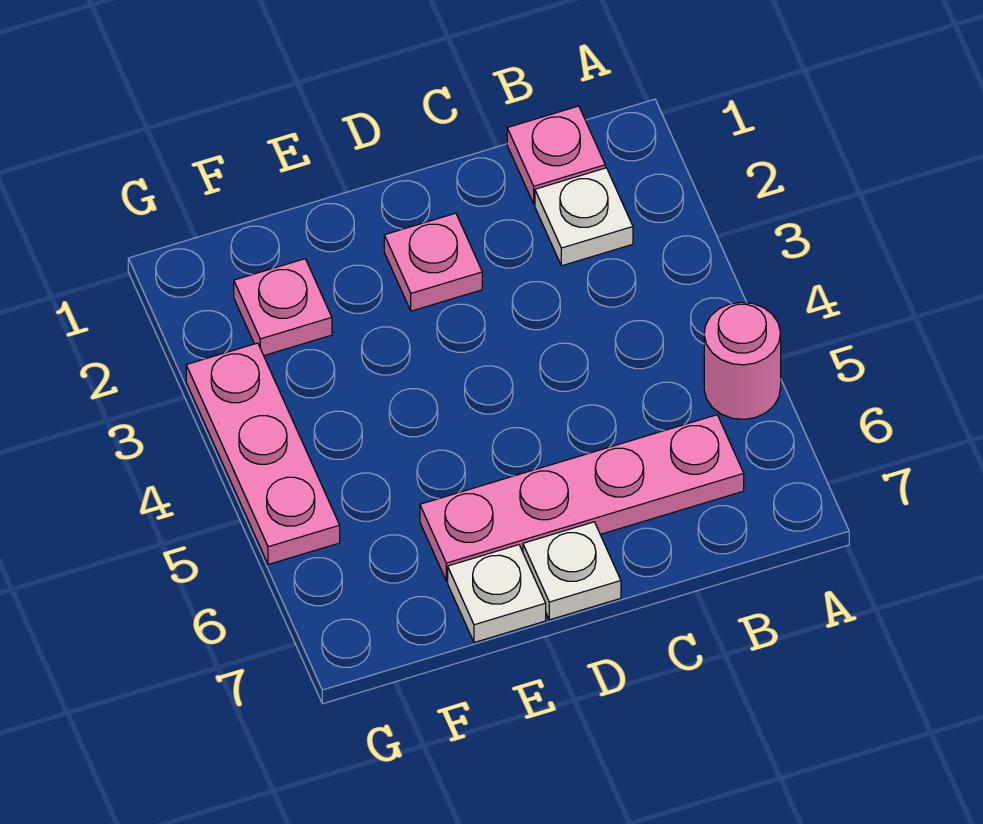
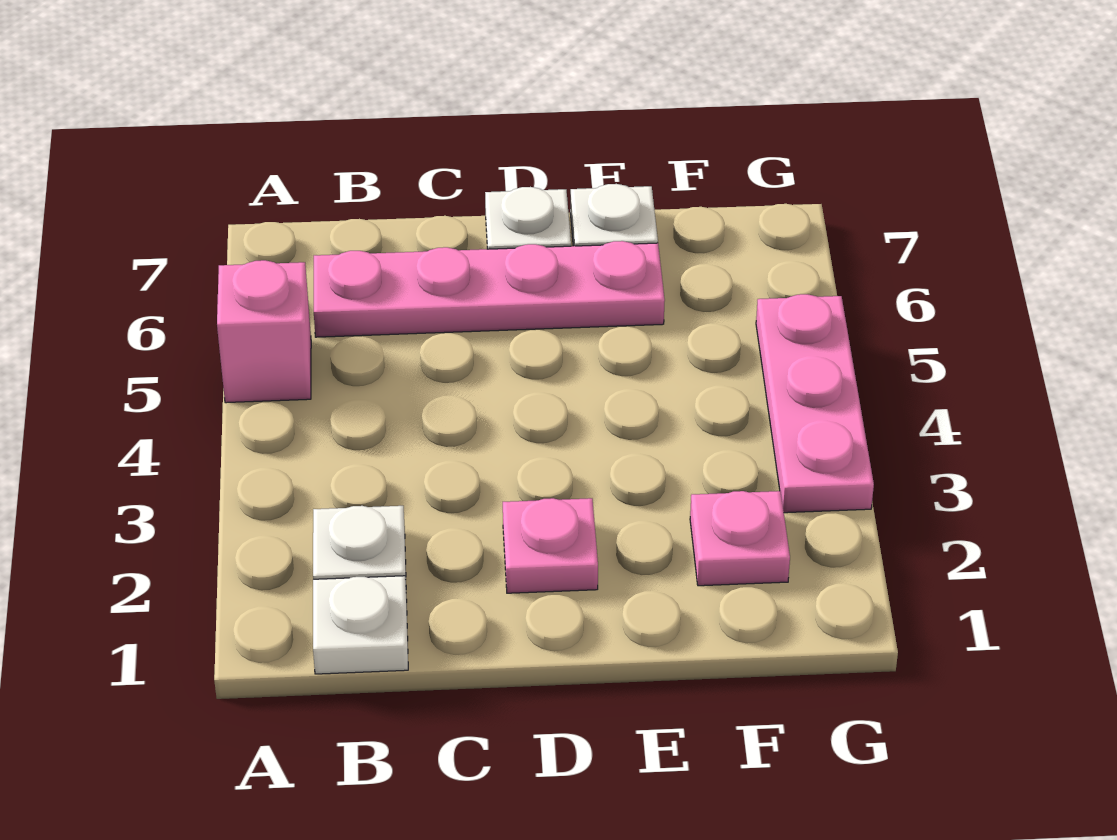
pink round brick A5 level 1 -> pink brick A5 level 1
pink plate B1 level 1 -> white plate B1 level 1

